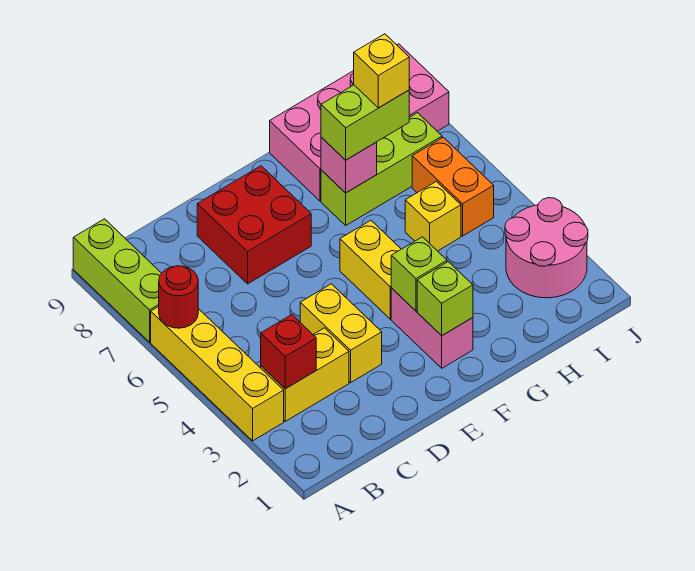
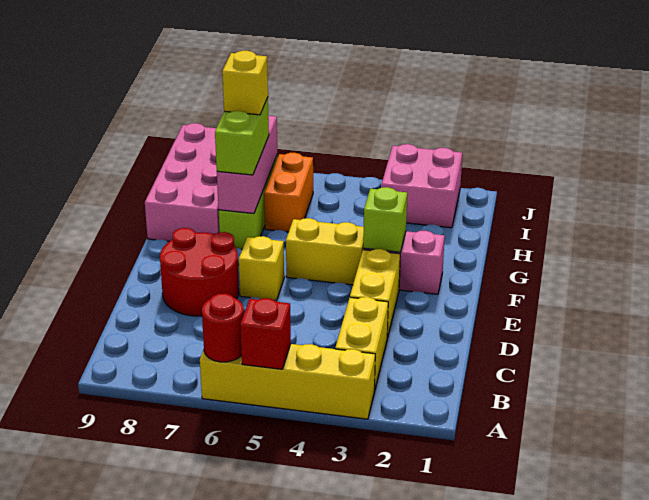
lime brick A7:A9 level 1 -> none
red brick B3 level 2 -> red brick A5 level 2
yellow brick D3:D4 level 1 -> yellow brick D3:E3 level 1
red brick D7:E8 level 1 -> red round brick D7:E8 level 1
lime brick F2 level 2 -> none
pink brick G7 level 2 -> pink brick G7:I7 level 2
yellow brick H5 level 1 -> yellow brick E6 level 1
pink round brick I2:J3 level 1 -> pink brick I2:J3 level 1
orange brick I5:I6 level 1 -> orange brick H6:I6 level 1

